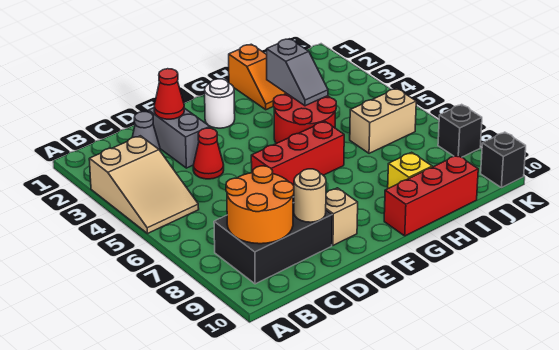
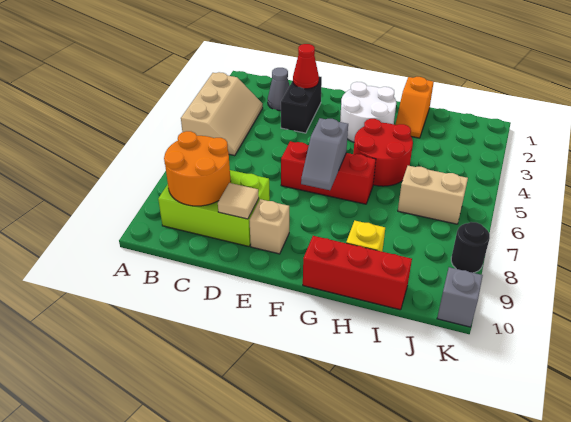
tan slope A3:B5 level 1 top 3 -> tan slope A3:B5 level 1 top A
black brick B8:D9 level 1 -> lime brick B8:D9 level 1
grey brick D2:D3 level 1 -> black brick D2:D3 level 1
red cone D4 level 1 -> none
tan round brick D9 level 2 -> tan tile D9 level 2
white round brick F2 level 1 -> white round brick F2:G3 level 1
grey slope H3:H4 level 2 top 3 -> grey slope F6:F7 level 2 top 6
black brick K8 level 1 -> black round brick K8 level 1
black brick K10 level 1 -> grey brick K10 level 1

